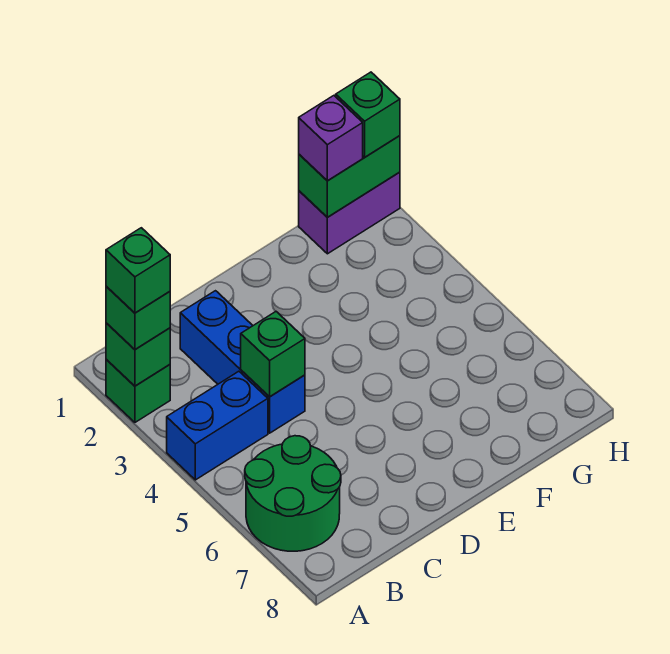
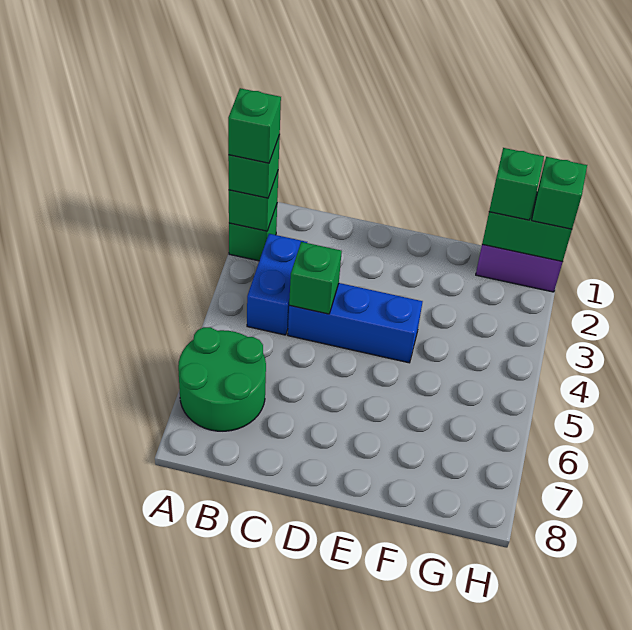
blue brick A4:B4 level 1 -> blue brick B3:B4 level 1
blue brick C2:C4 level 1 -> blue brick C4:E4 level 1
purple brick G1 level 3 -> green brick G1 level 3

